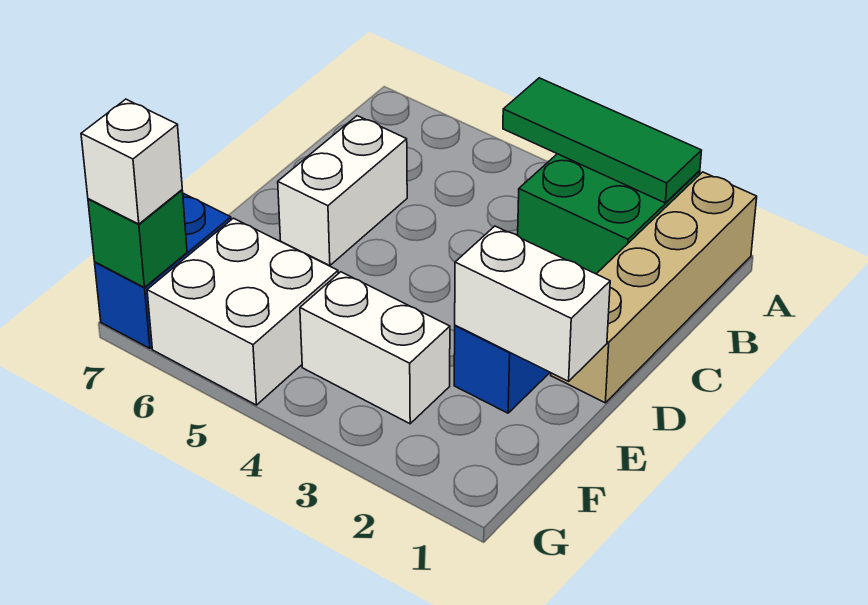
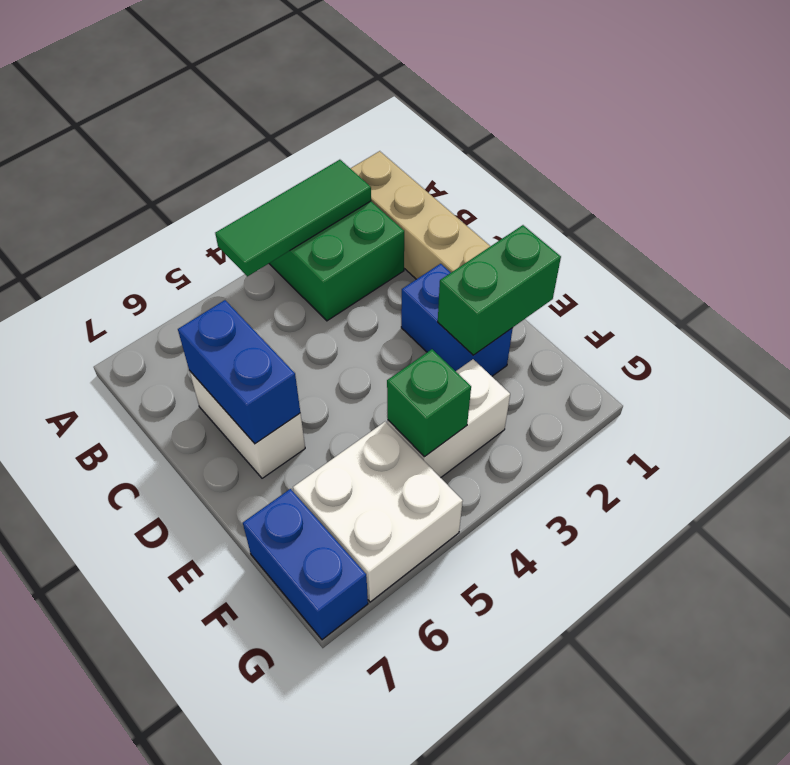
none -> blue brick C6:D6 level 2
white brick E1:E2 level 2 -> green brick E1:E2 level 2
green brick G7 level 2 -> green brick F4 level 2
white brick G7 level 3 -> none

